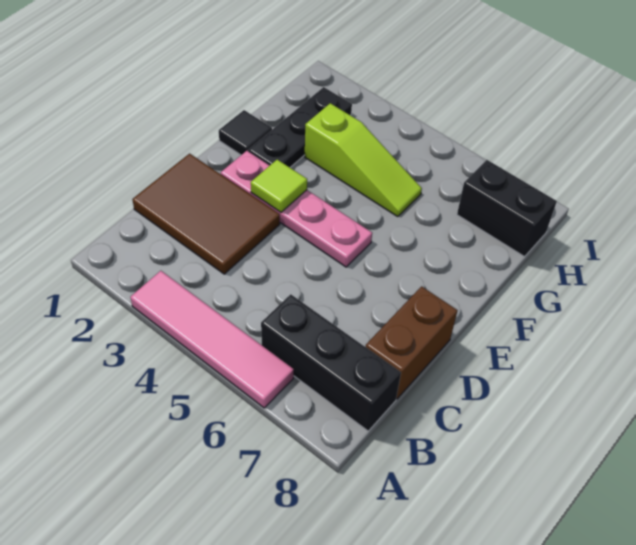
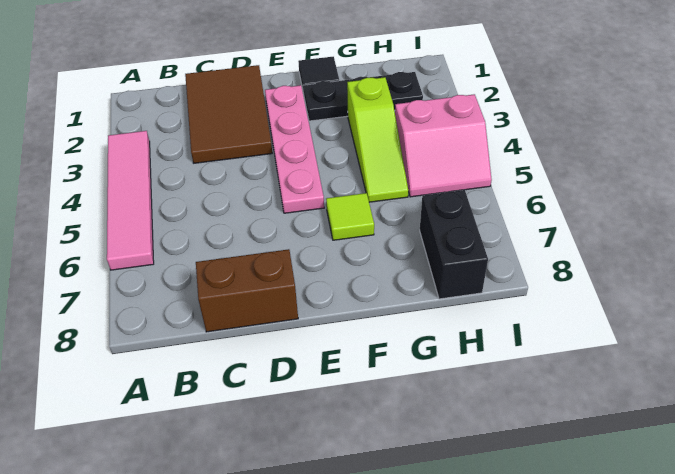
black brick B6:B8 level 1 -> none
lime tile E3 level 2 -> lime tile F6 level 1
none -> pink slope H4:I5 level 1 top 4

